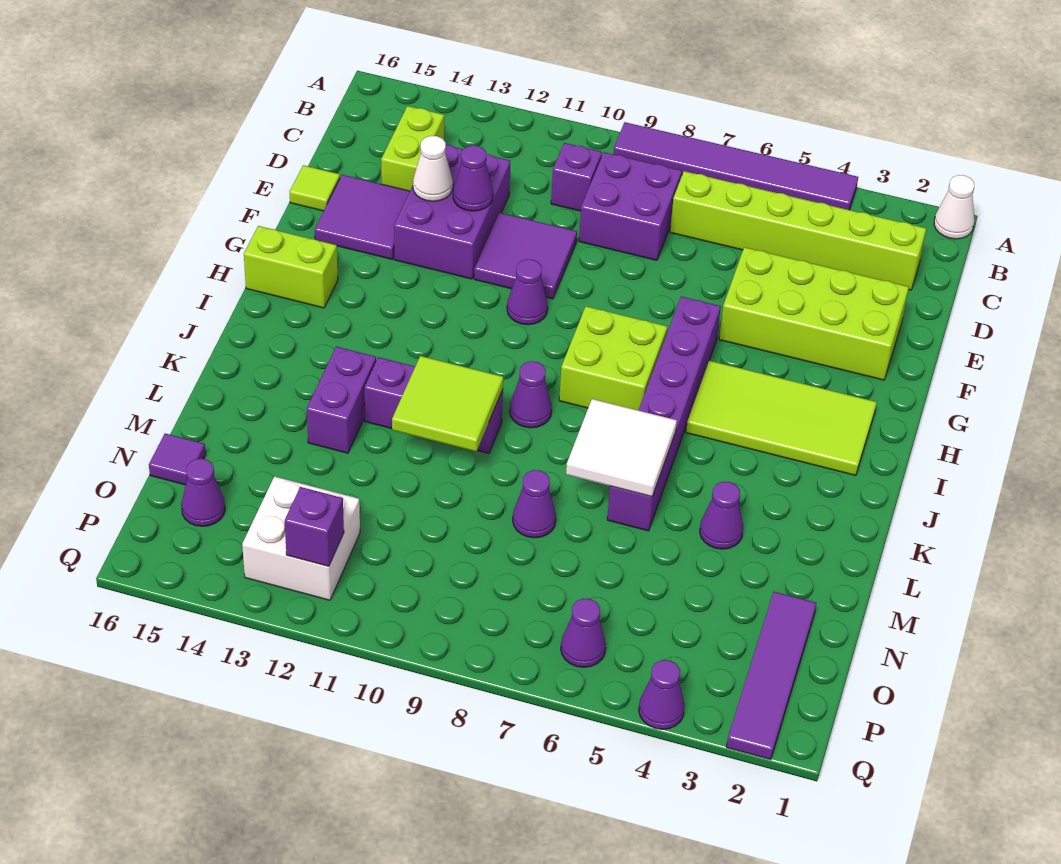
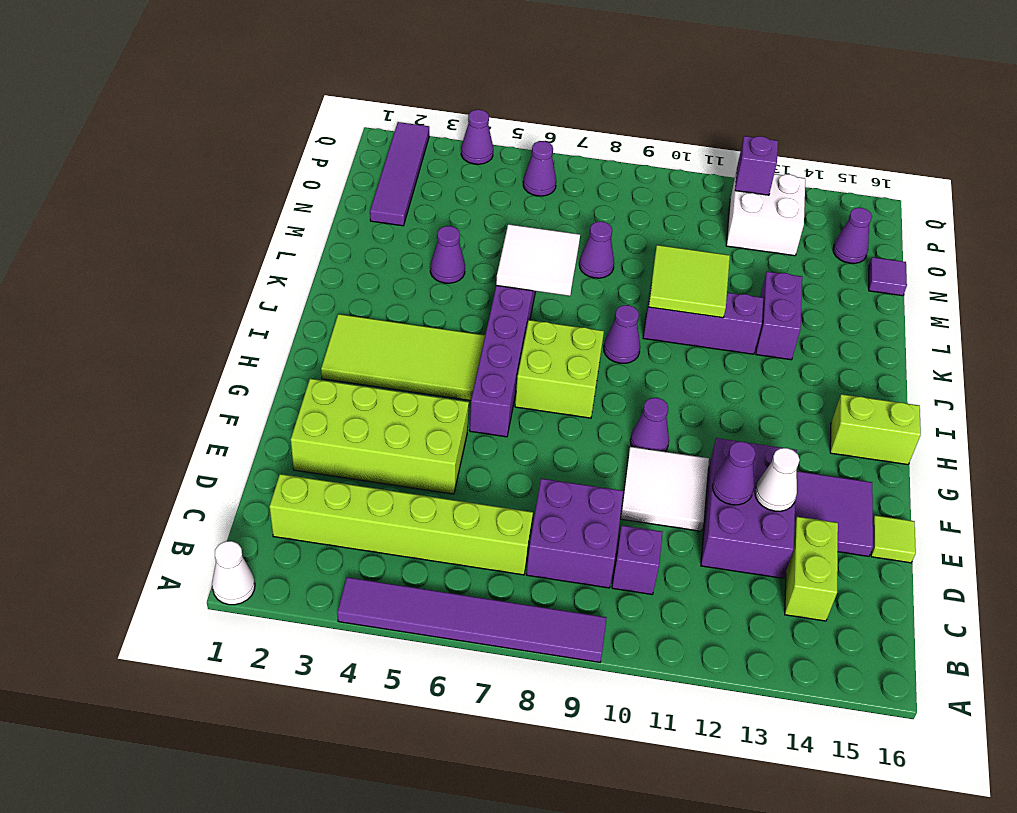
purple tile E10:F11 level 1 -> white tile E10:F11 level 1

